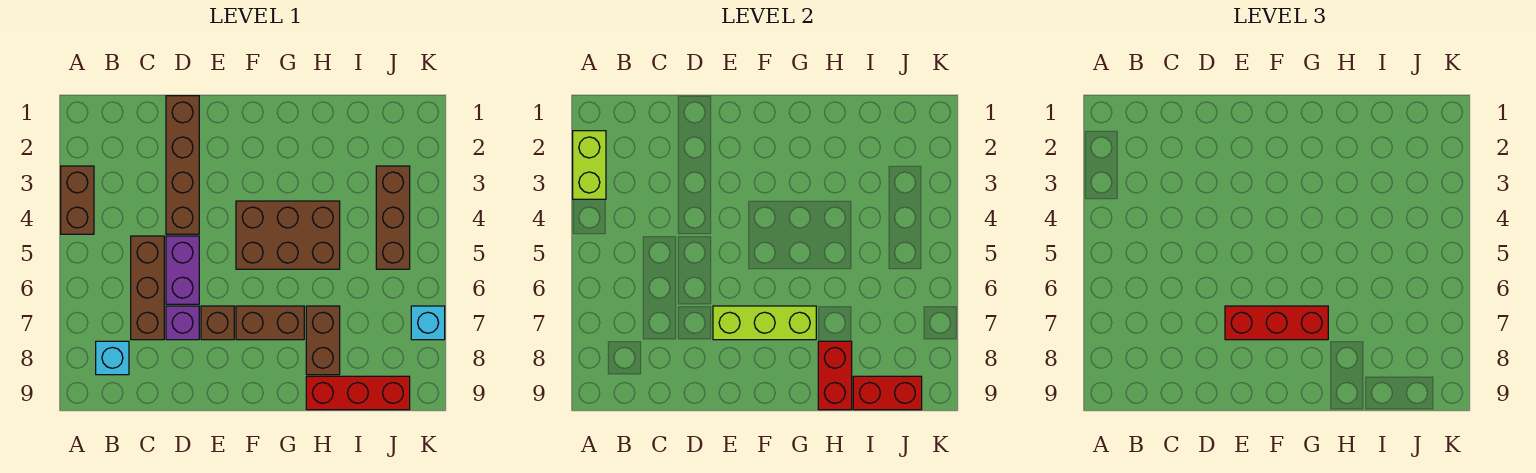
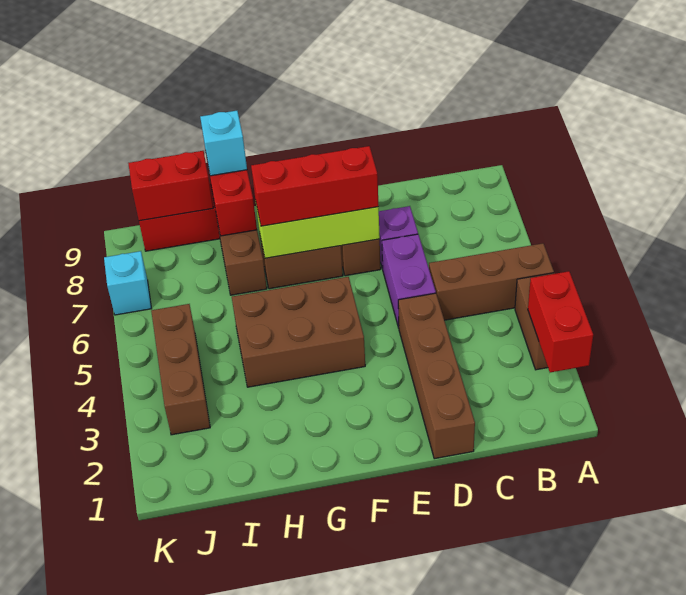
lime brick A2:A3 level 2 -> red brick A2:A3 level 2
cyan brick B8 level 1 -> cyan brick H9 level 3
brown brick C5:C7 level 1 -> brown brick A5:C5 level 1

